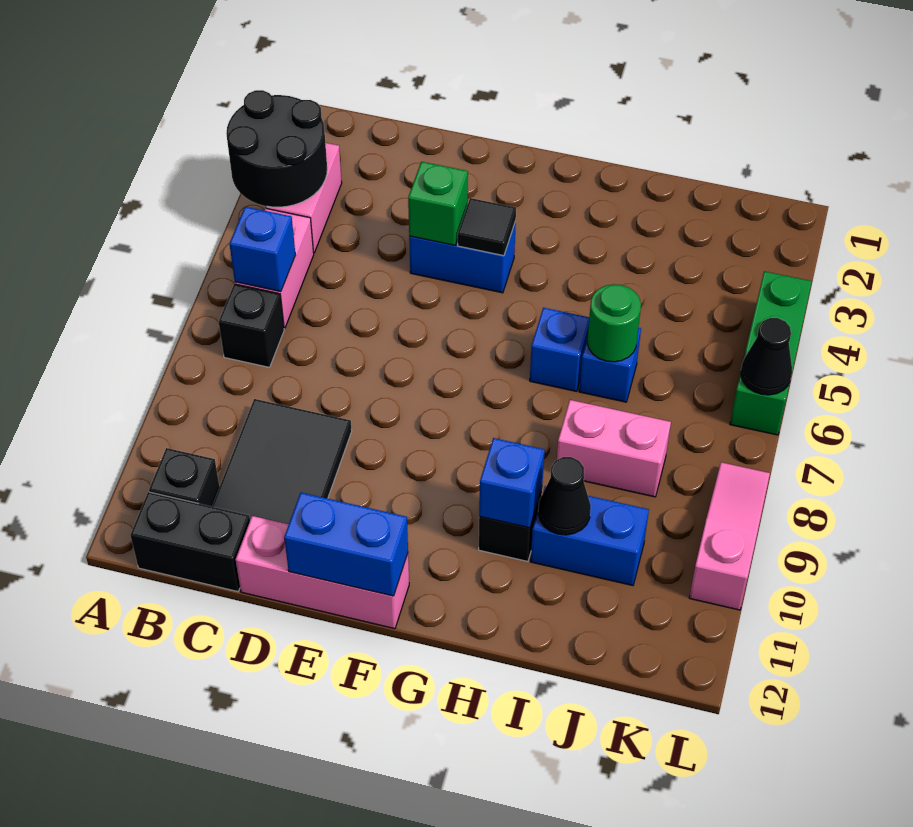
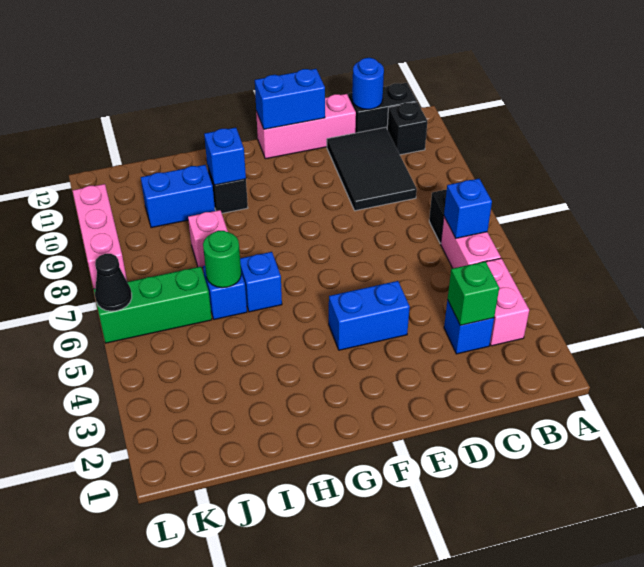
black round brick A3:B4 level 2 -> none
none -> blue brick C3 level 1
none -> blue round brick C12 level 2
green brick E4 level 2 -> green brick C3 level 2
black tile F4 level 2 -> none
pink brick I8:J8 level 1 -> pink brick I8 level 1
black cone I10 level 2 -> none
green brick L4:L6 level 1 -> green brick J6:L6 level 1
pink slope L8:L10 level 1 top 10 -> pink brick L8:L10 level 1

